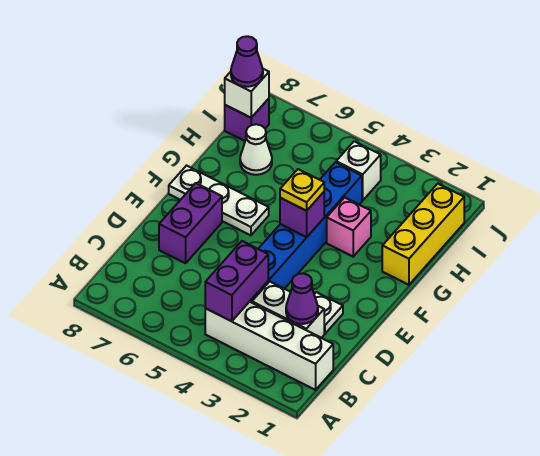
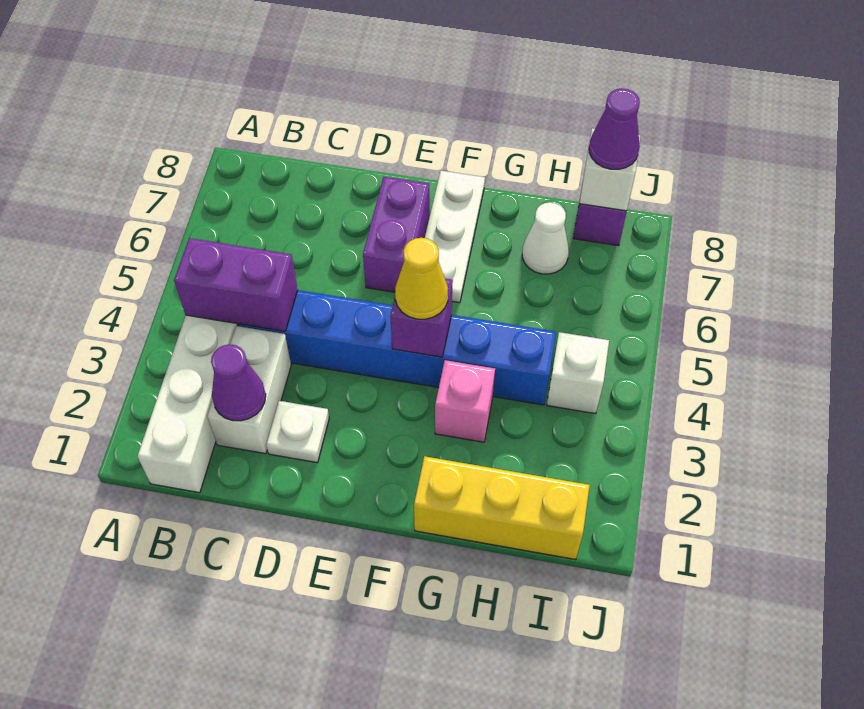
purple brick D7:E7 level 1 -> purple brick E6:E7 level 1
yellow plate F4 level 3 -> yellow cone F4 level 3

